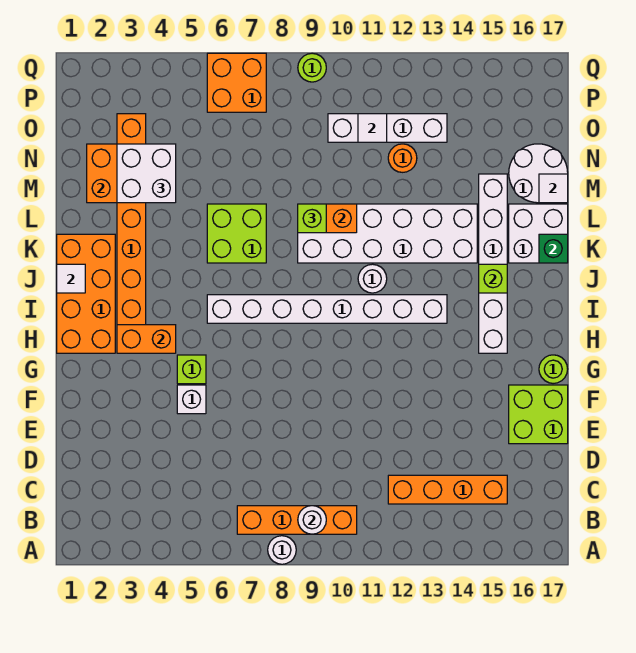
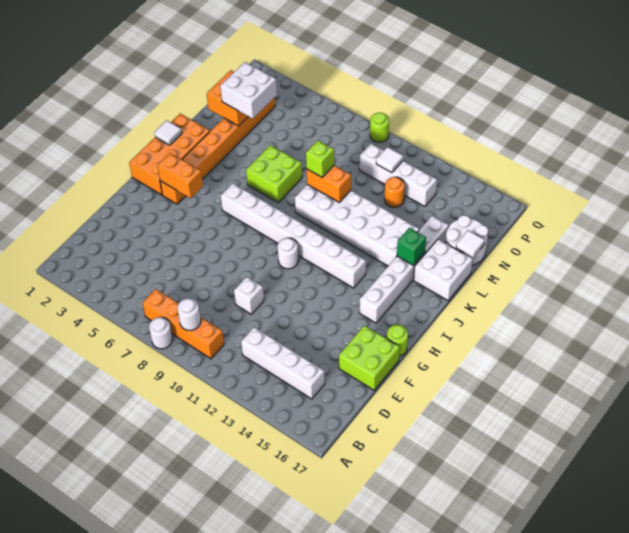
orange brick C12:C15 level 1 -> white brick C12:C15 level 1
white brick F5 level 1 -> white brick E10 level 1
lime brick G5 level 1 -> none
white round brick J11 level 1 -> white round brick H10 level 1
lime brick J15 level 2 -> none
green brick K17 level 2 -> green brick K15 level 2
orange brick P6:Q7 level 1 -> none

